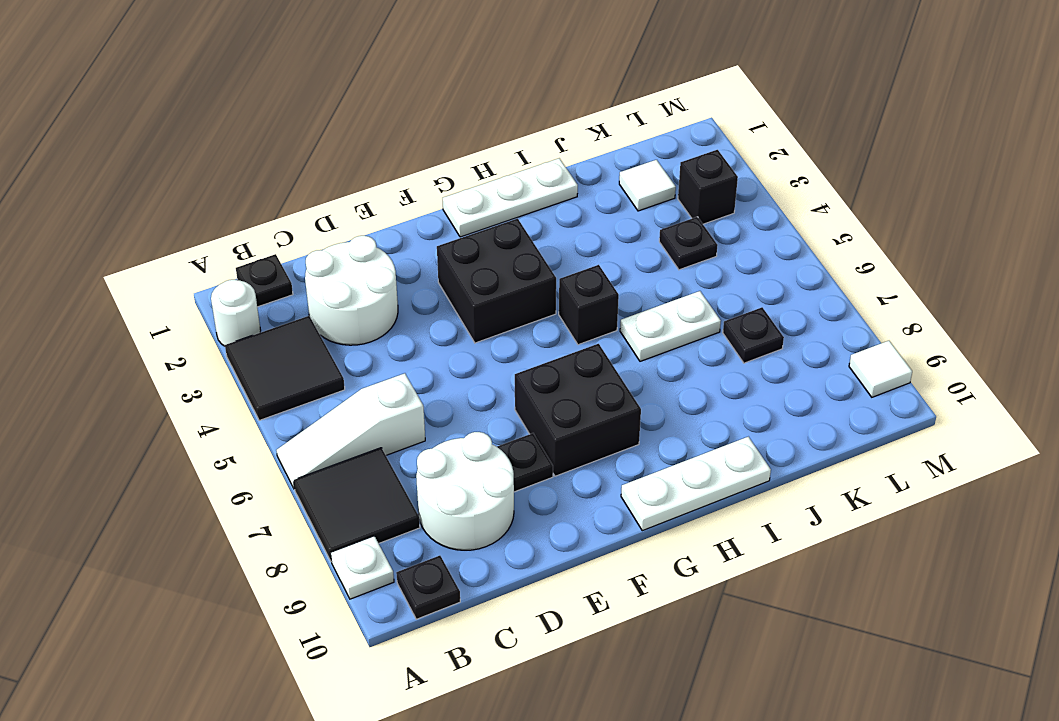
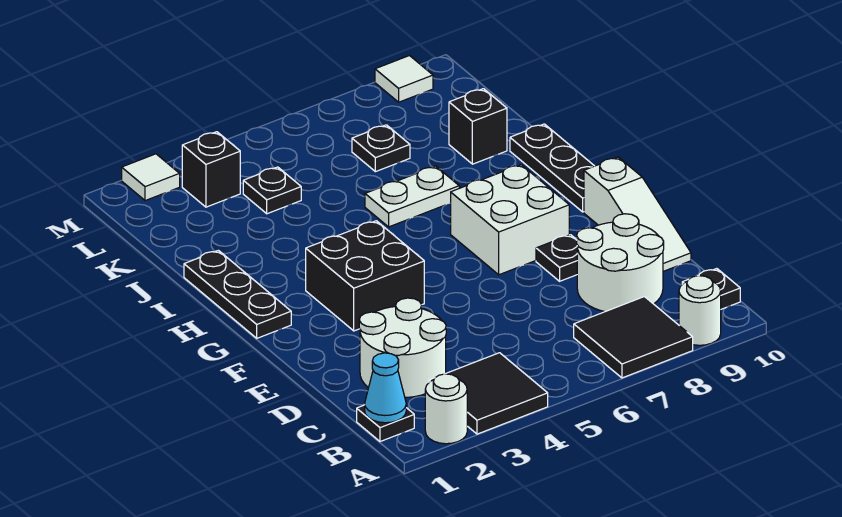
white slope A6:C6 level 1 top C -> white slope D10:F10 level 1 top F
white plate A9 level 1 -> white round brick A9 level 1
none -> cyan cone B1 level 2
black brick F7:G8 level 1 -> white brick F7:G8 level 1
white plate G1:I1 level 1 -> black plate G1:I1 level 1
white plate G10:I10 level 1 -> black plate G10:I10 level 1
black brick H5 level 1 -> black brick J9 level 1
white plate I6:J6 level 1 -> white plate I6:I7 level 1
white tile K2 level 1 -> white tile M2 level 1

